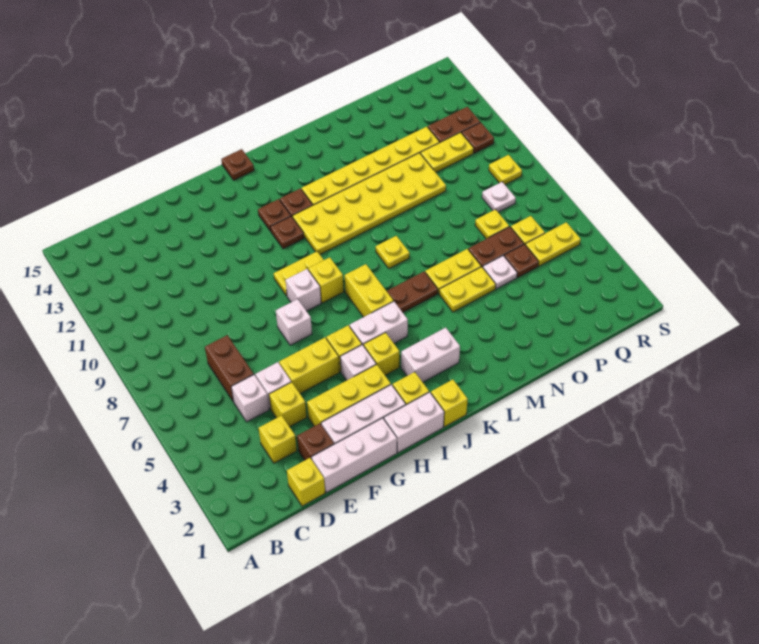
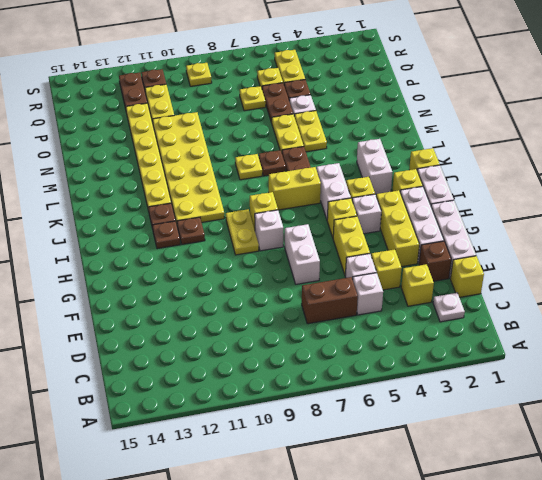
white brick G7 level 1 -> white brick F7:G7 level 1
brown plate I15 level 1 -> brown plate L7 level 1
white plate Q8 level 1 -> white plate C2 level 1

